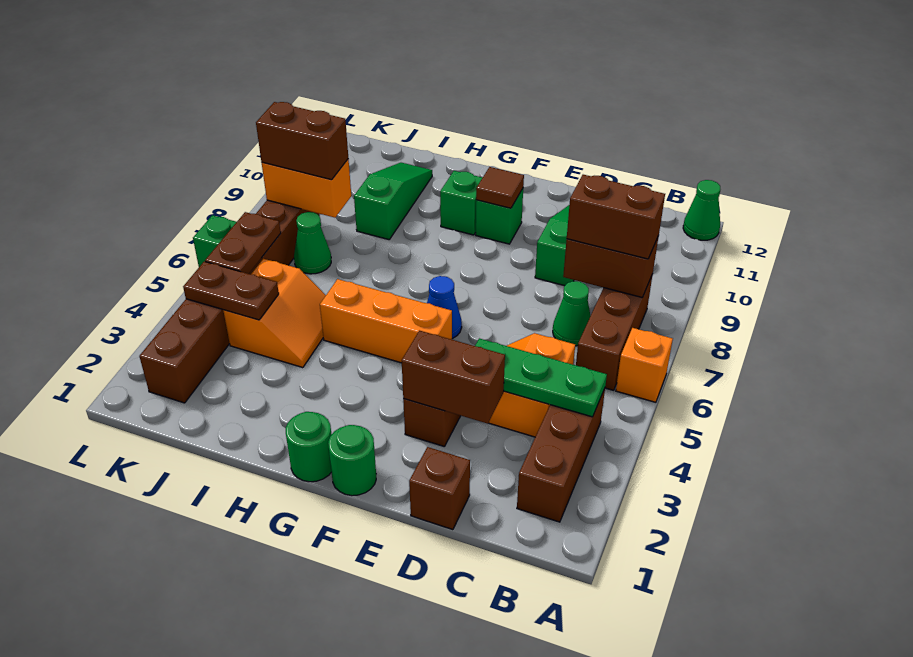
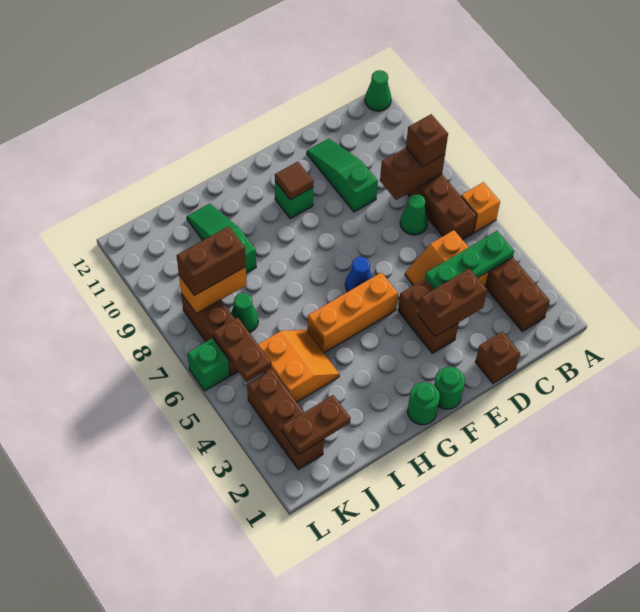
brown brick B8:C8 level 3 -> brown brick B8 level 3
green brick G10 level 1 -> none
brown plate J4:K4 level 2 -> brown plate J2:K2 level 2

